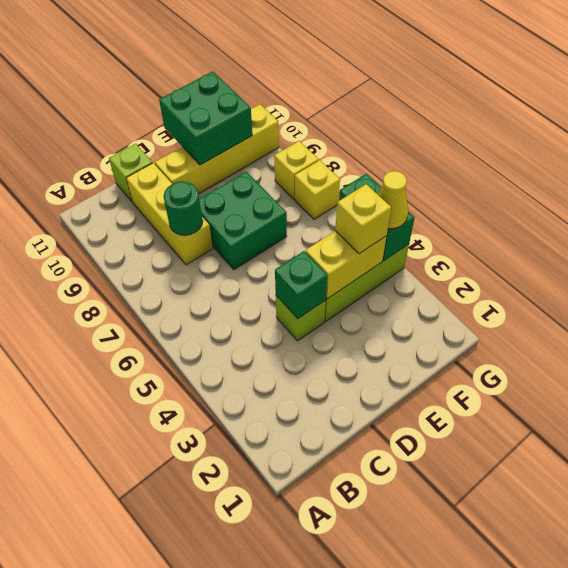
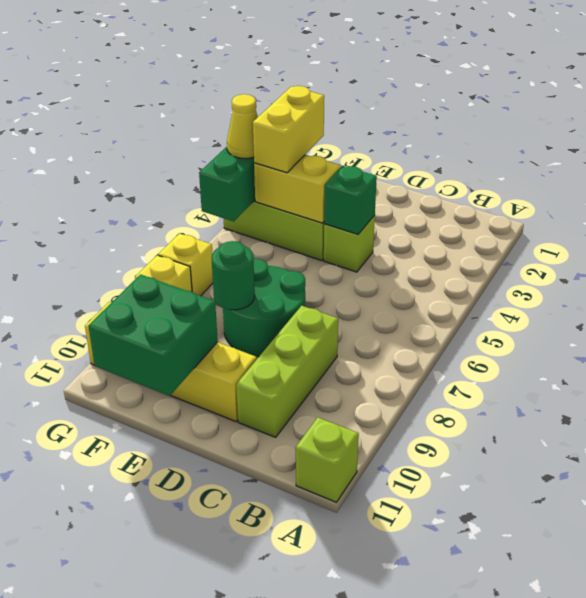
yellow brick C8:C10 level 1 -> lime brick C8:C10 level 1
green round brick C8 level 2 -> green round brick E8 level 2
lime brick C11 level 1 -> lime brick A11 level 1
green brick D7:E8 level 1 -> green round brick D7:E8 level 1
yellow brick F4 level 3 -> yellow brick F3:F4 level 3

